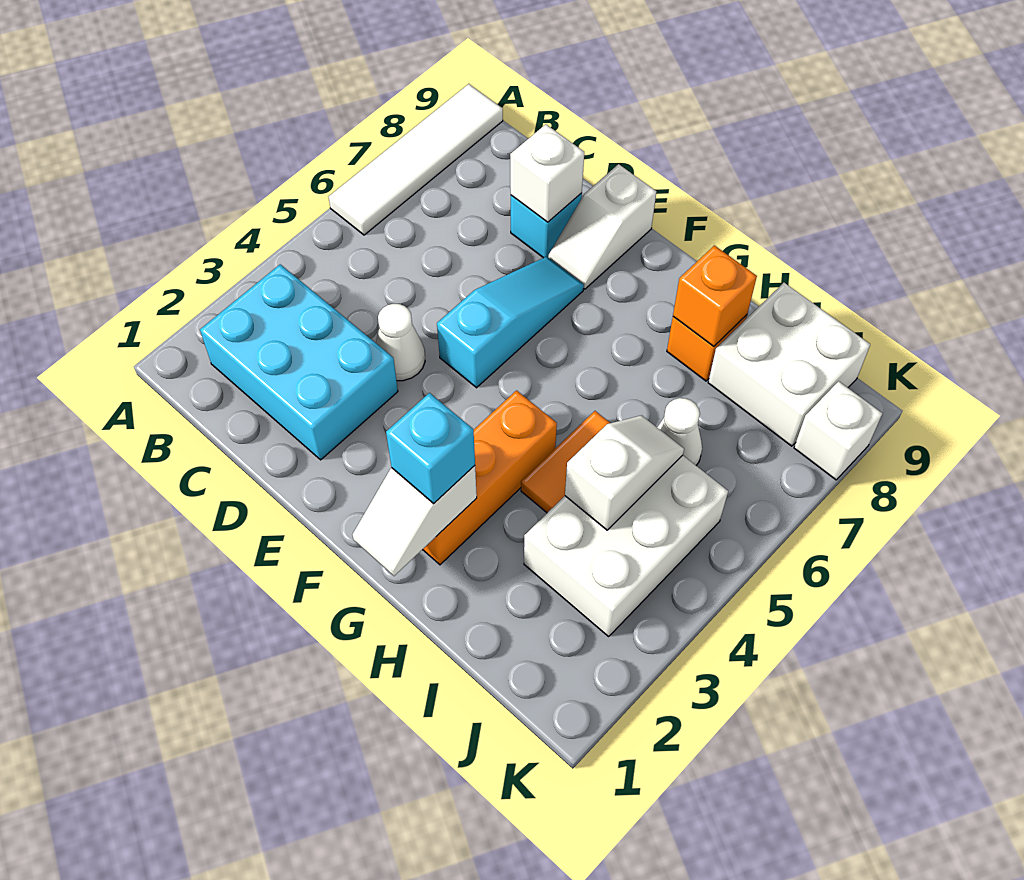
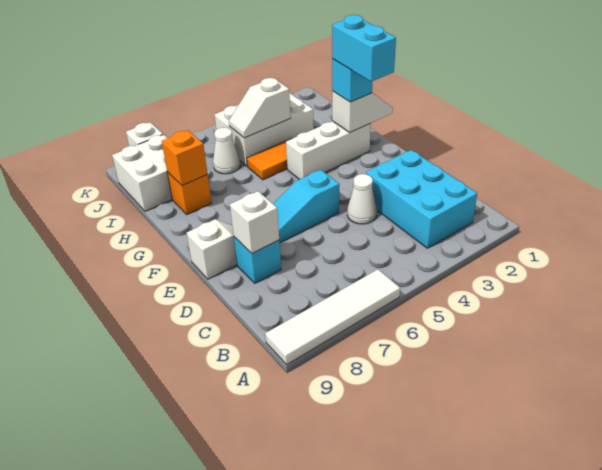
none -> cyan brick F2:G2 level 4
orange brick G2:G4 level 1 -> white brick G2:G4 level 1

